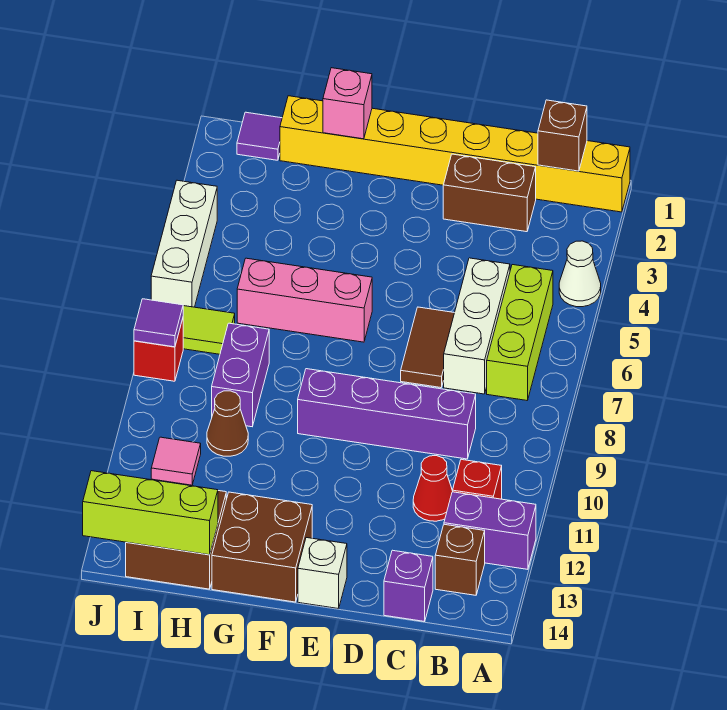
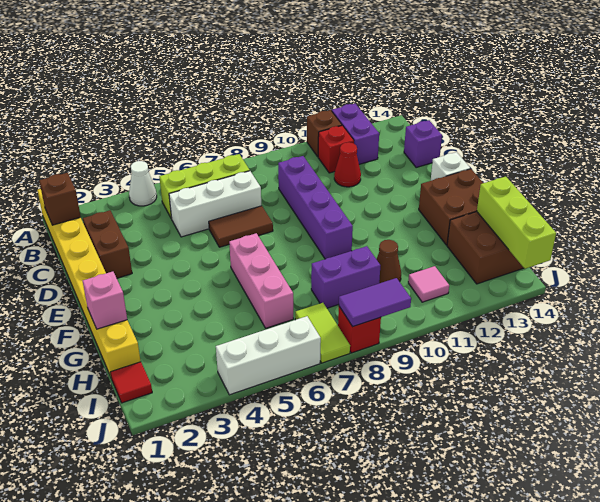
brown brick B13 level 1 -> brown brick A11 level 1
purple tile I1 level 1 -> red tile I1 level 1
purple tile J8 level 2 -> purple tile J8:J9 level 2

